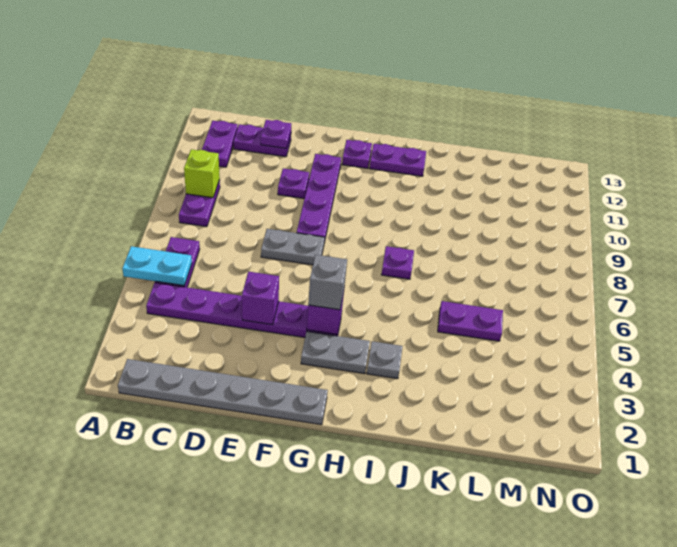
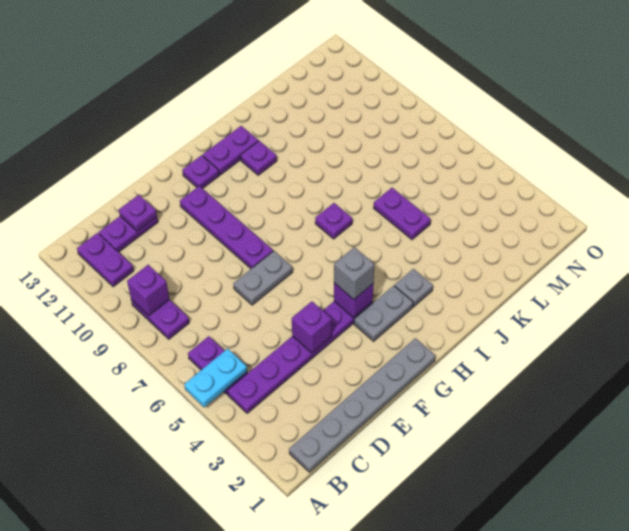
lime brick B9 level 2 -> purple brick B9 level 2
purple plate E10 level 1 -> purple plate I11 level 1
purple plate K5:L5 level 1 -> purple plate K5:K6 level 1

